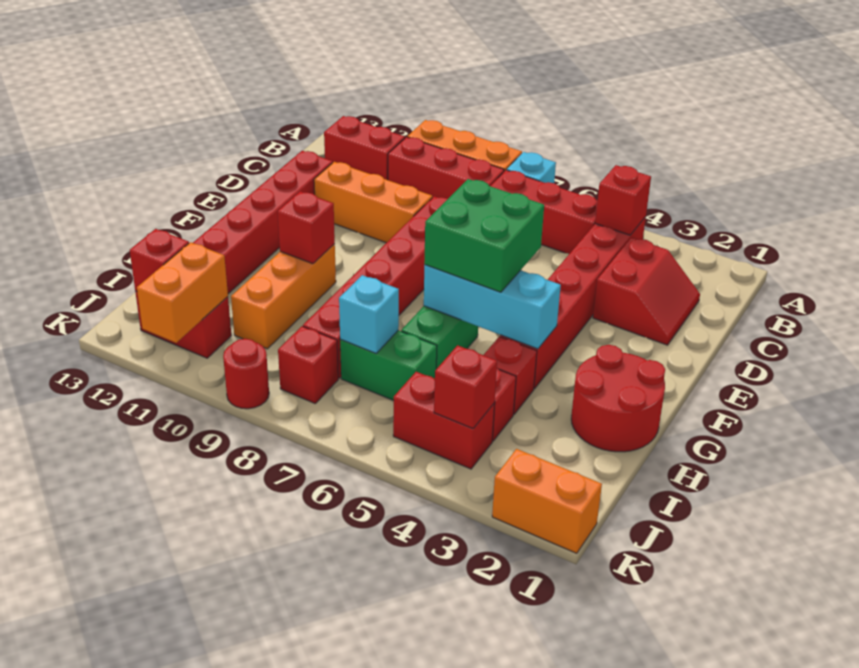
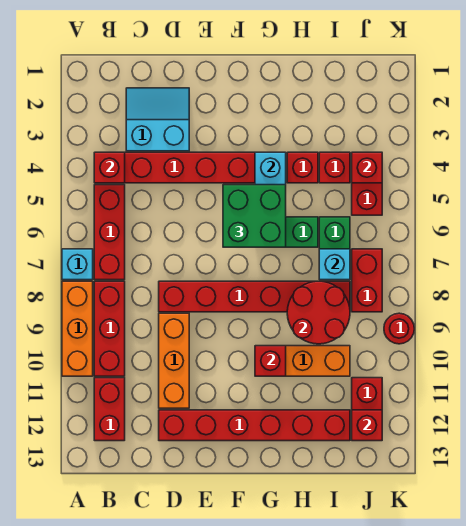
red slope C2:D3 level 1 top 3 -> cyan slope C2:D3 level 1 top 3
red round brick G1:H2 level 1 -> red round brick H8:I9 level 2
red brick J8 level 1 -> red brick J7:J8 level 1
orange brick J11:K11 level 2 -> none
orange brick K1:K2 level 1 -> none

